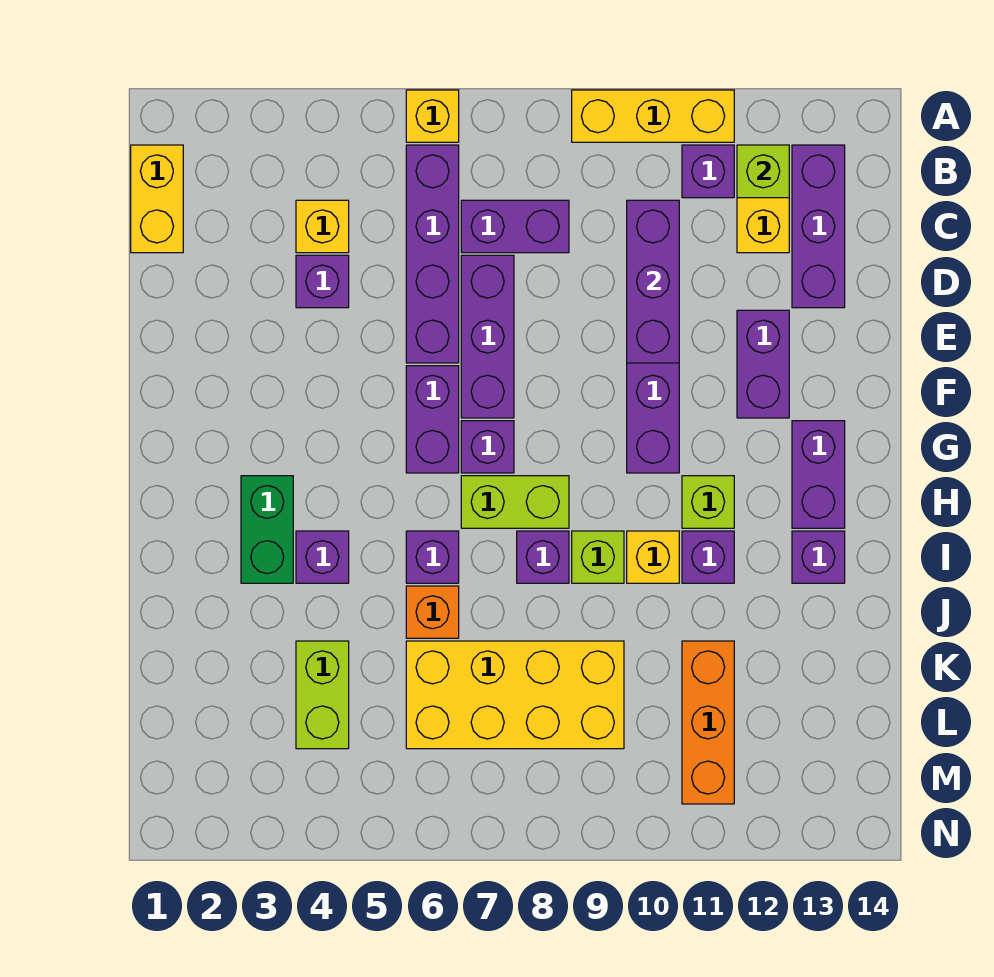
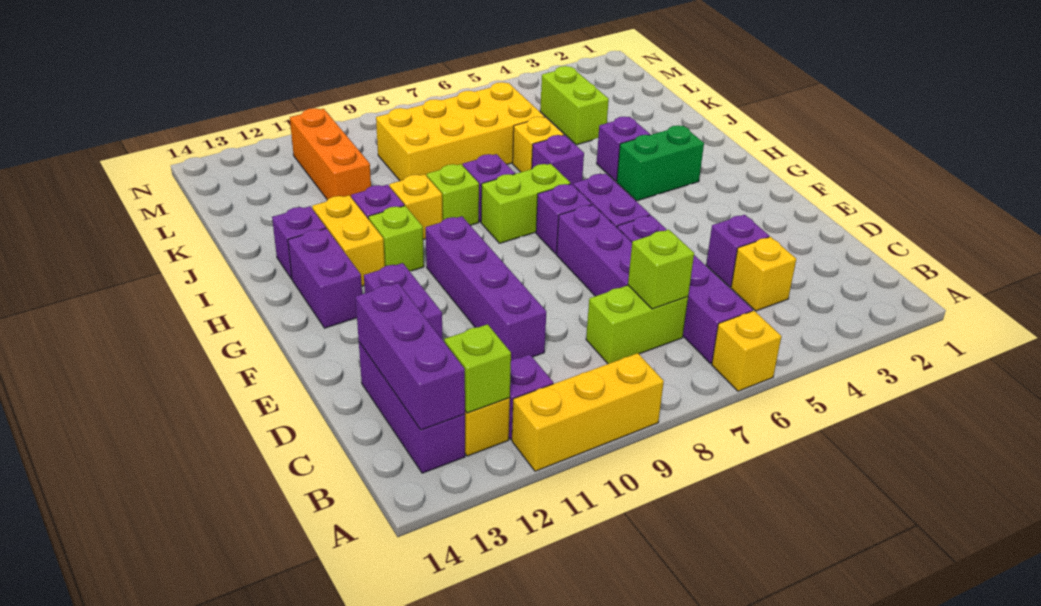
yellow brick B1:C1 level 1 -> yellow brick H12:I12 level 1
purple brick C7:C8 level 1 -> lime brick C7:C8 level 1
none -> lime brick C7 level 2
purple brick C10:E10 level 2 -> purple brick B13:D13 level 2
green brick H3:I3 level 1 -> green brick H3:H4 level 1
orange brick J6 level 1 -> yellow brick J6 level 1

